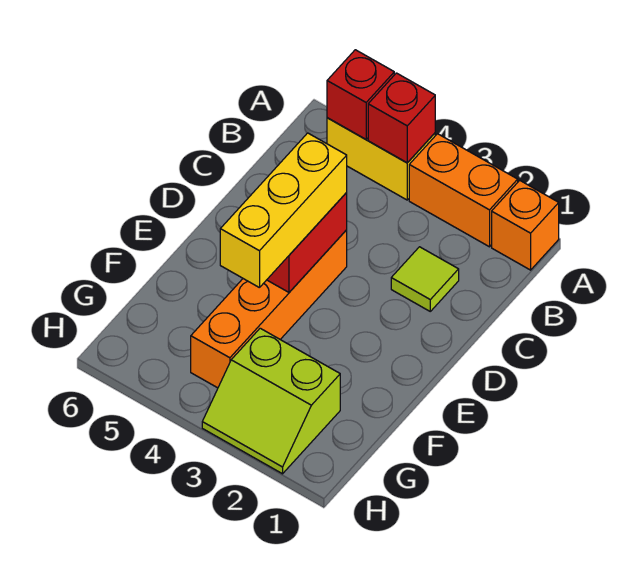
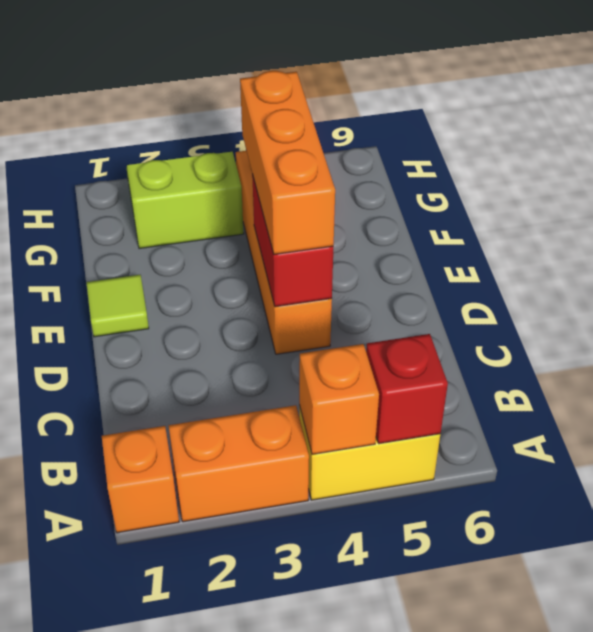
red brick A4 level 2 -> orange brick A4 level 2
lime tile C2 level 1 -> lime tile E1 level 1
yellow brick D4:F4 level 3 -> orange brick D4:F4 level 3

